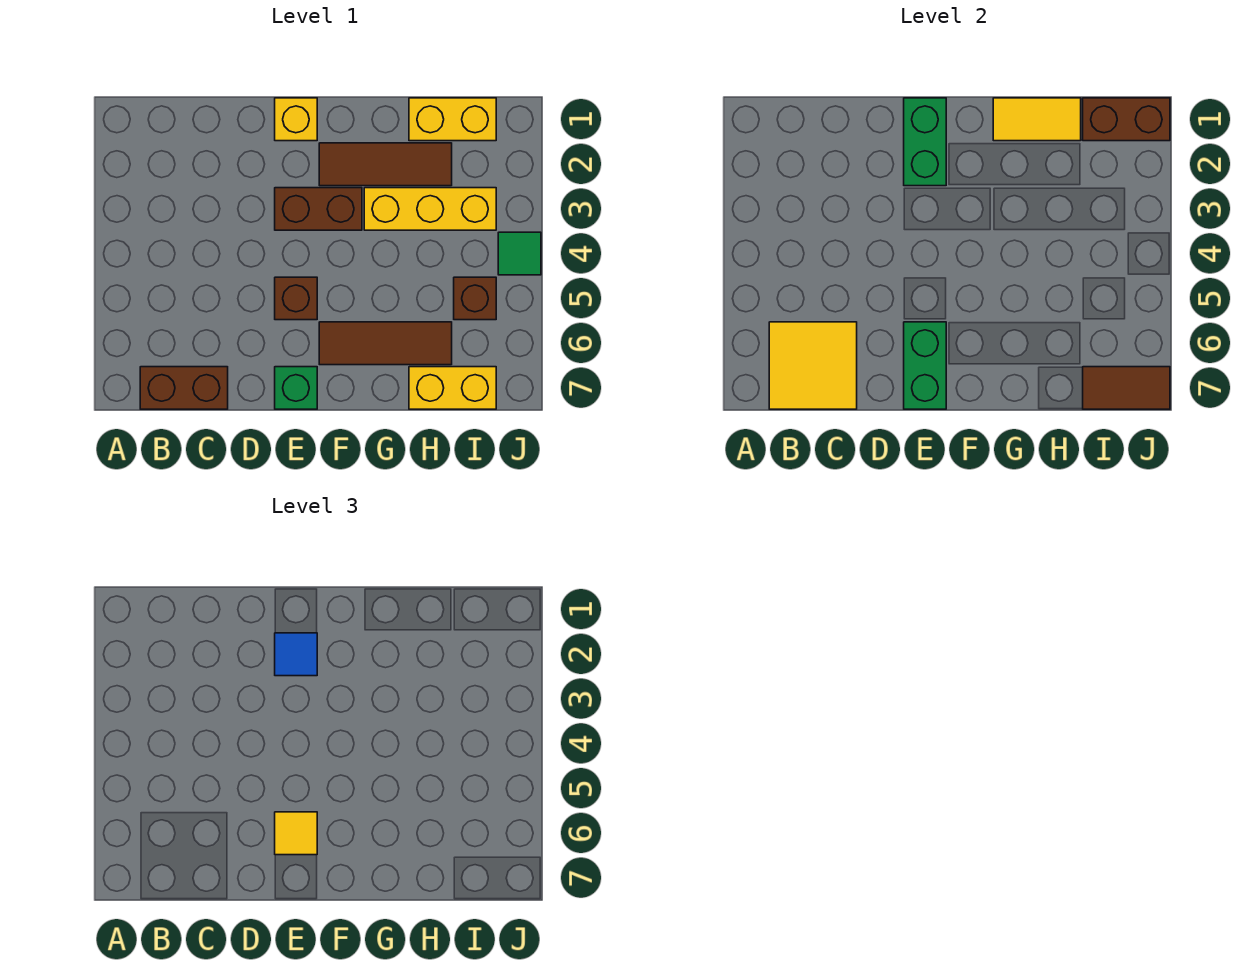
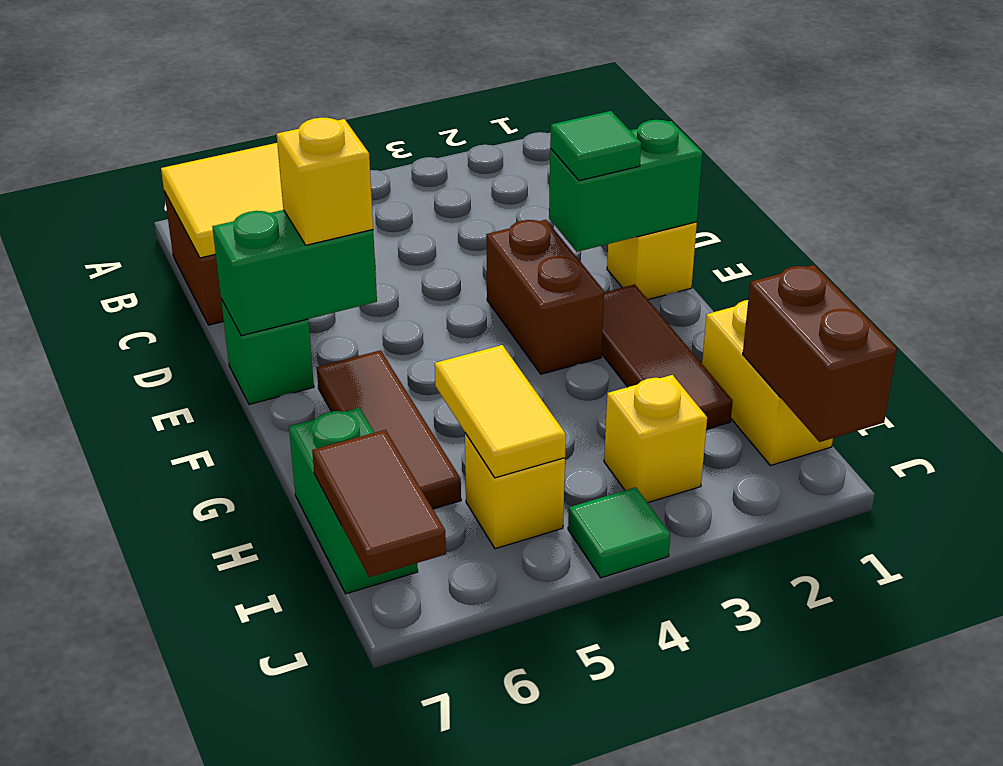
blue tile E2 level 3 -> green tile E2 level 3
brown brick E5 level 1 -> none
yellow tile E6 level 3 -> yellow brick E6 level 3
yellow tile G1:H1 level 2 -> yellow tile H5:I5 level 2
yellow brick G3:I3 level 1 -> yellow brick I3 level 1
yellow brick H7:I7 level 1 -> green brick H7:I7 level 1
brown brick I5 level 1 -> yellow brick I5 level 1

